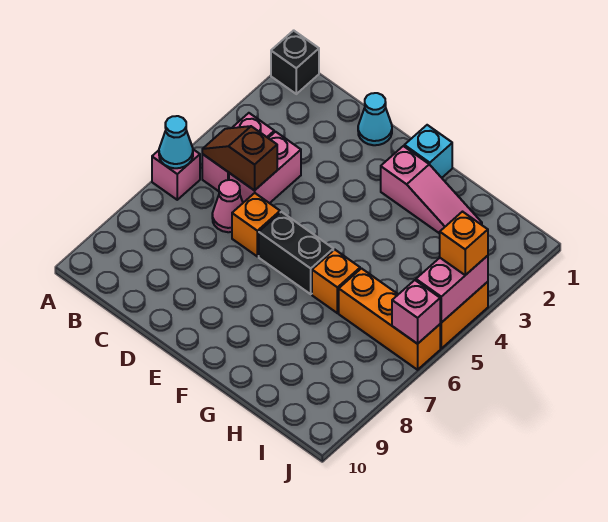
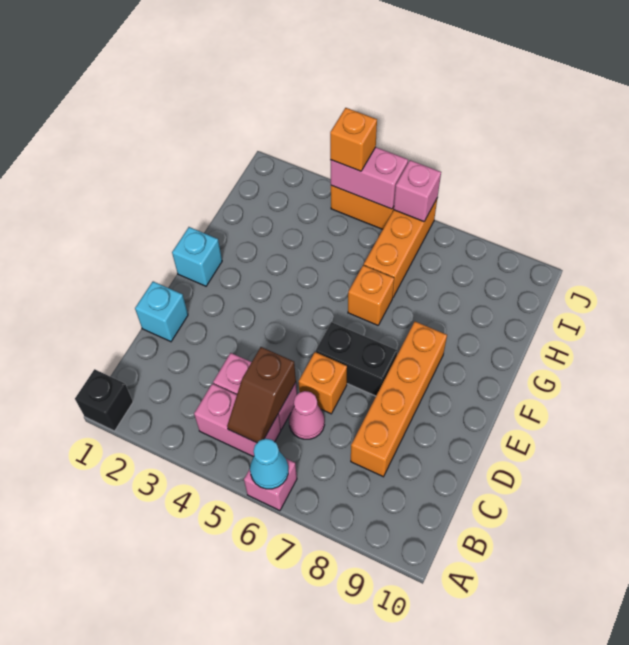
none -> orange brick C8:F8 level 1
cyan cone D1 level 1 -> cyan brick D1 level 1
black brick E6:F6 level 1 -> black brick E6:E7 level 1
pink slope F2:H2 level 1 top F -> none

